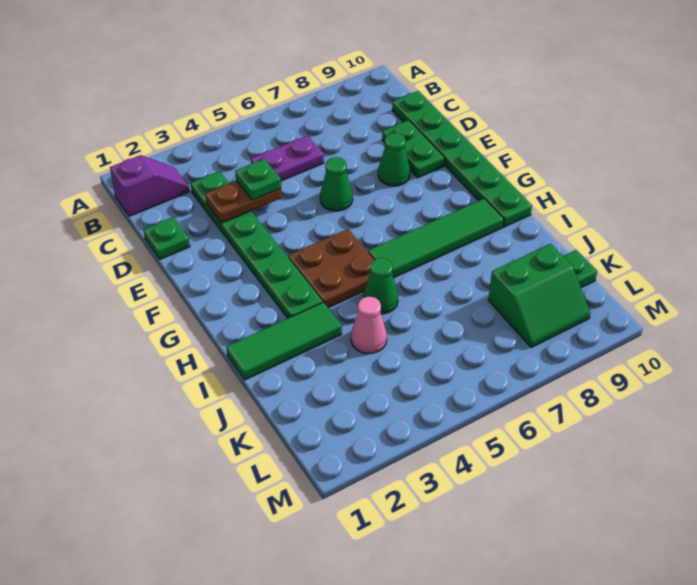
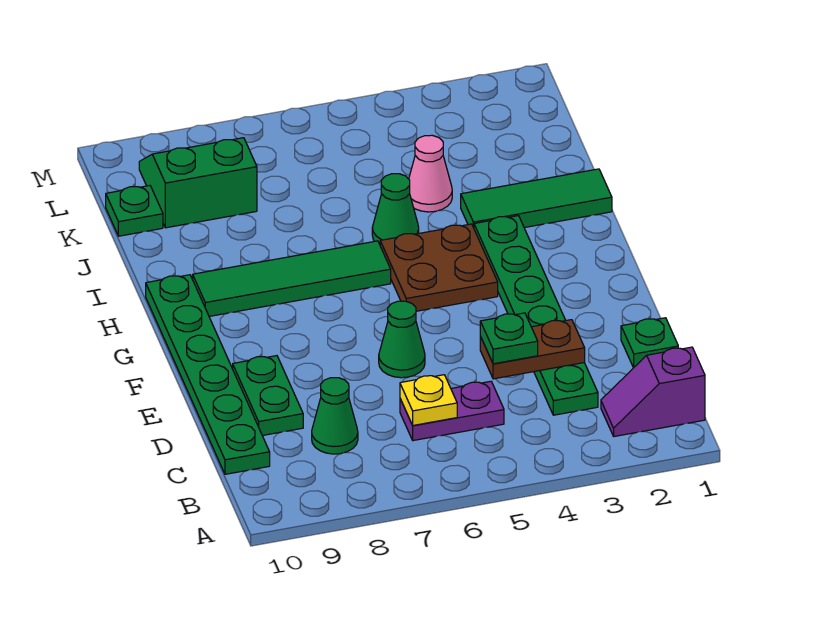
none -> yellow plate C6 level 2
green cone E8 level 1 -> green cone C8 level 1

